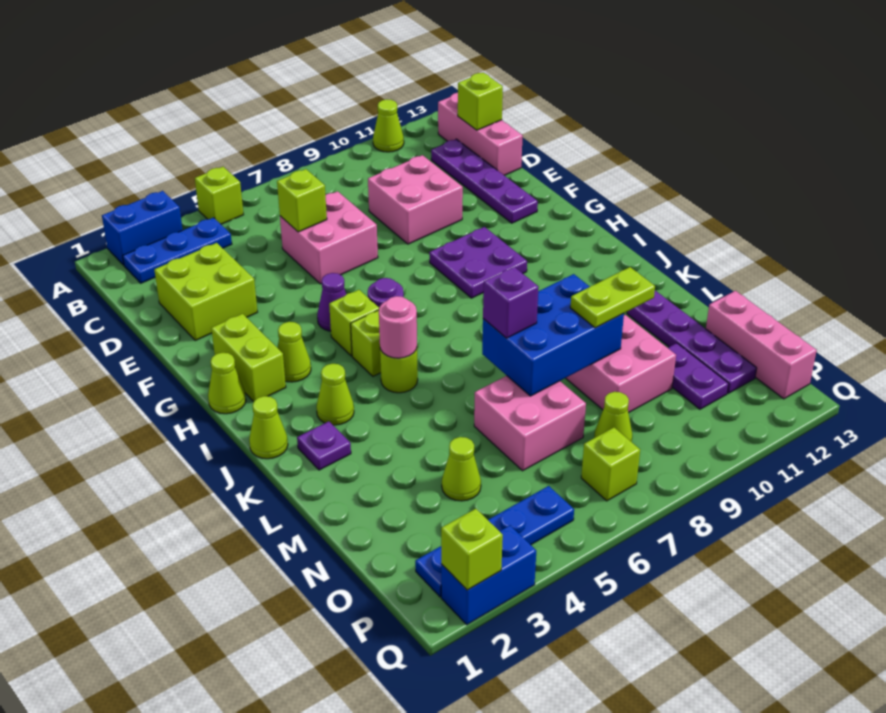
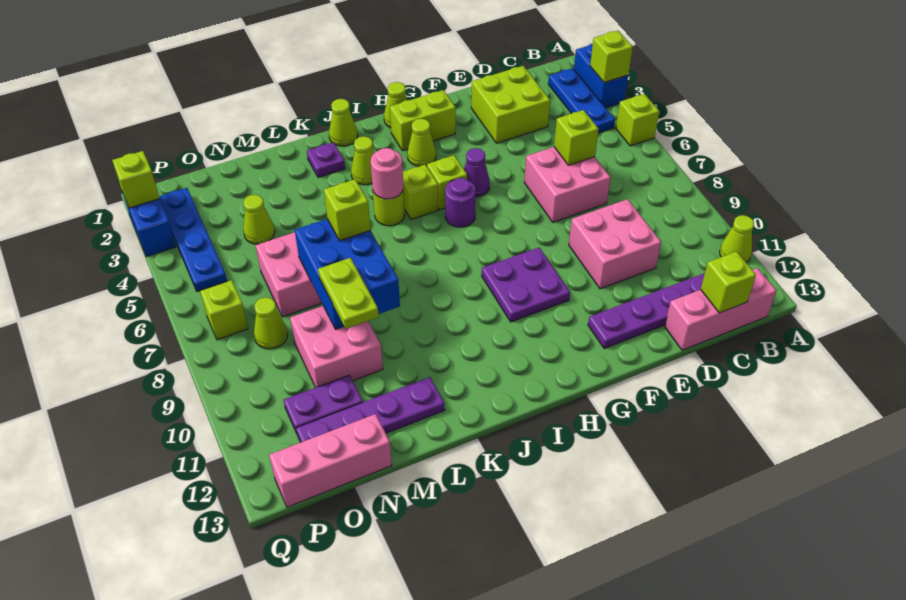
none -> lime brick A3 level 2
purple brick L7 level 3 -> lime brick L7 level 3

